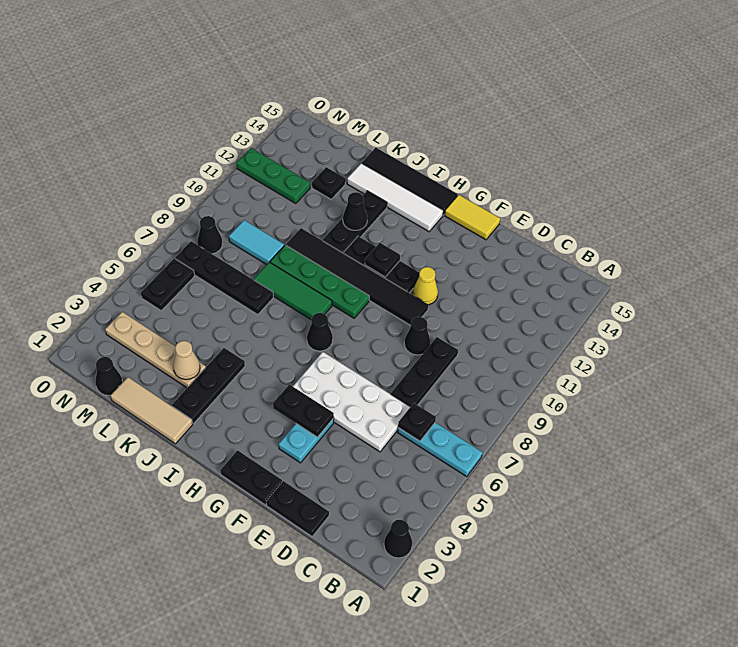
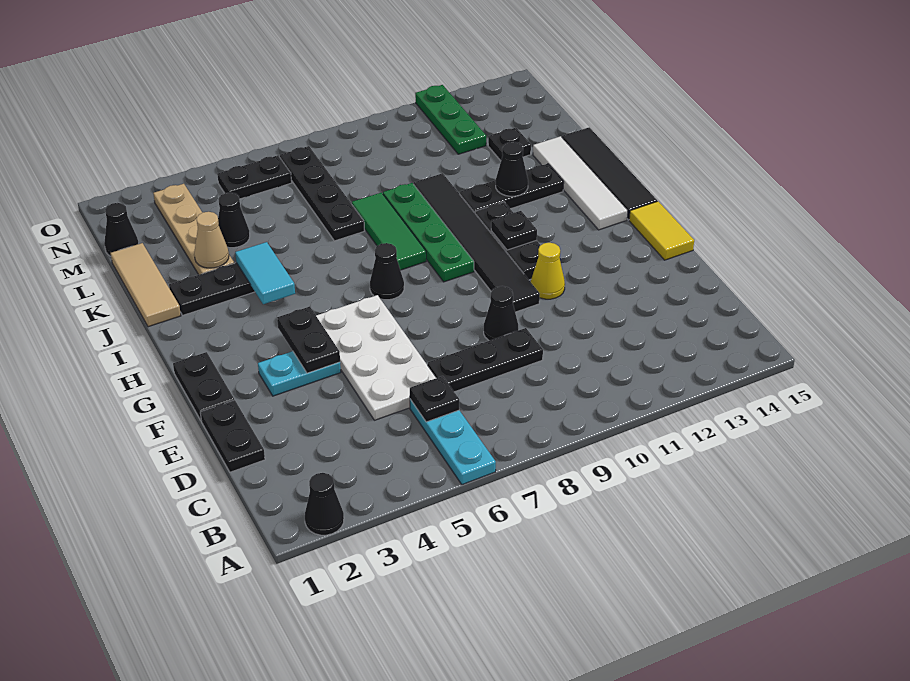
cyan tile L9:M9 level 1 -> cyan tile I4:J4 level 2
black cone N8 level 1 -> black cone L4 level 1

